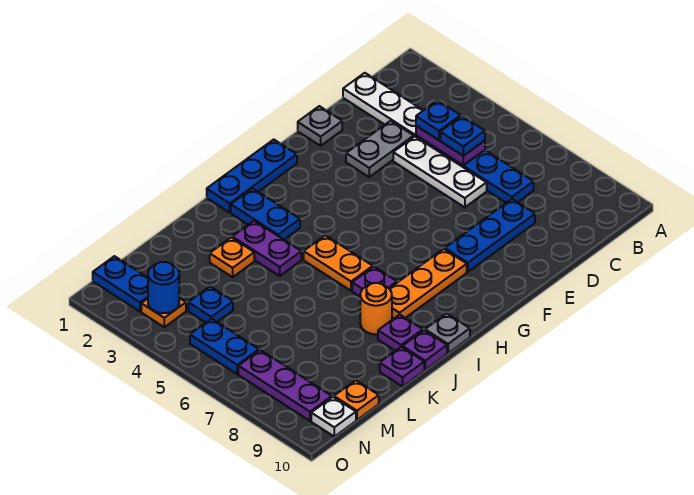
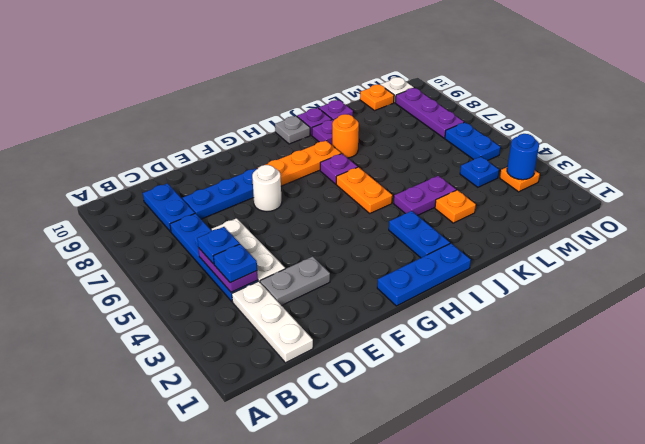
grey plate E1 level 1 -> none
none -> white round brick F7 level 1
purple plate J3:J4 level 1 -> purple plate J4:K4 level 1
blue plate N1:N2 level 1 -> blue plate C8:C9 level 1

